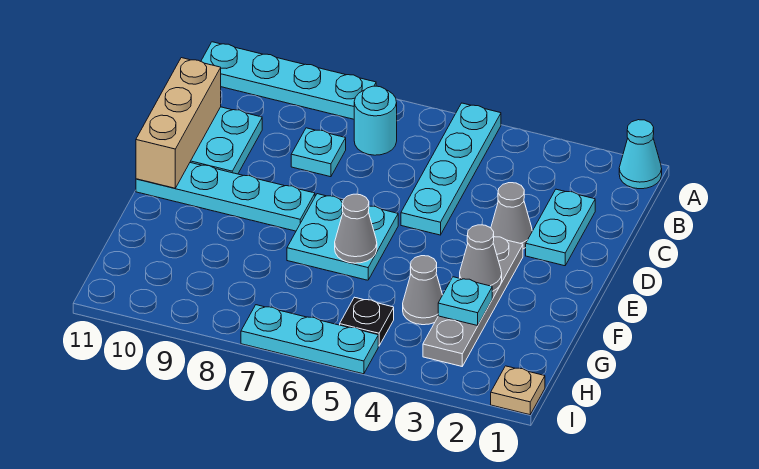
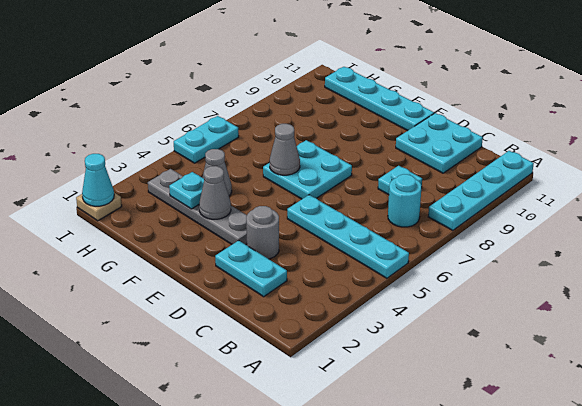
cyan cone A1 level 1 -> cyan cone I1 level 2
tan brick C11:E11 level 2 -> none
grey cone D3 level 1 -> grey round brick D3 level 1
cyan plate E8:E11 level 1 -> cyan plate E11:H11 level 1
black plate H5 level 1 -> none
cyan plate I5:I7 level 1 -> cyan plate I5:I6 level 1

